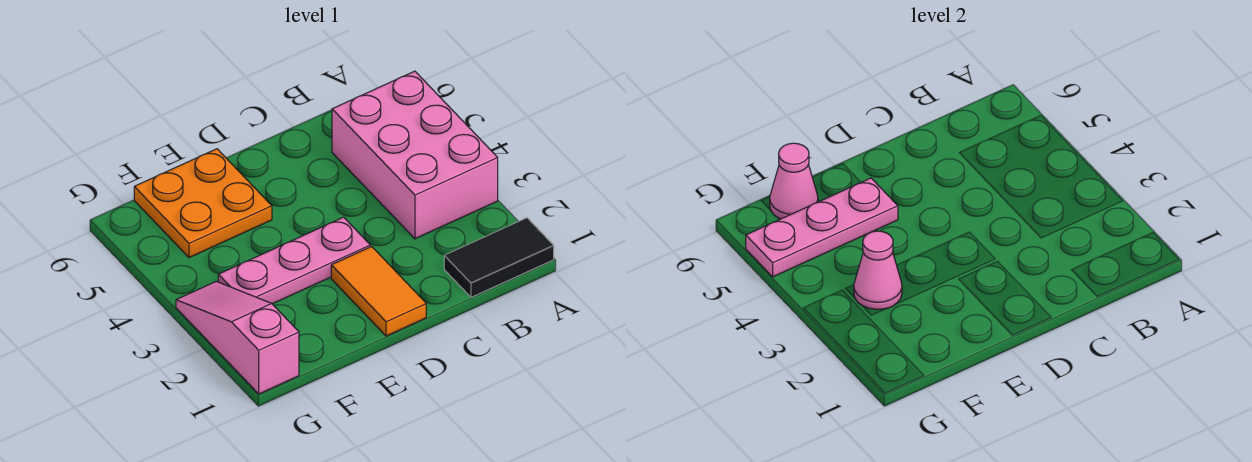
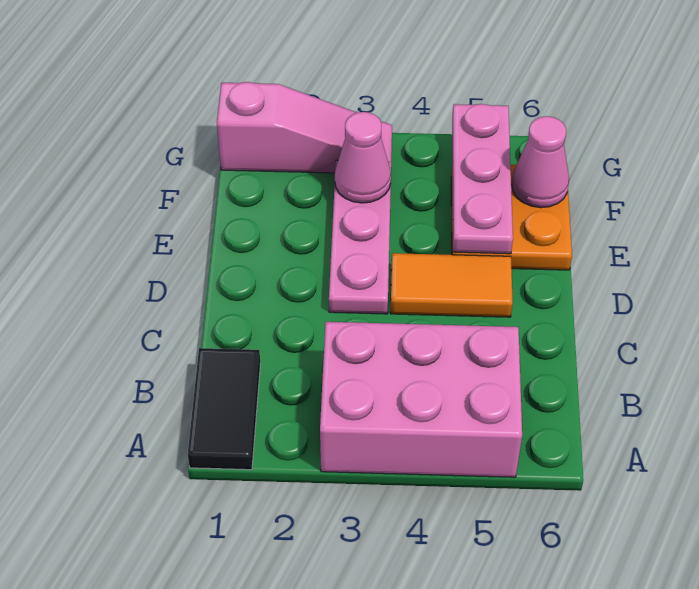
orange tile D1:D2 level 1 -> orange tile D4:D5 level 1

